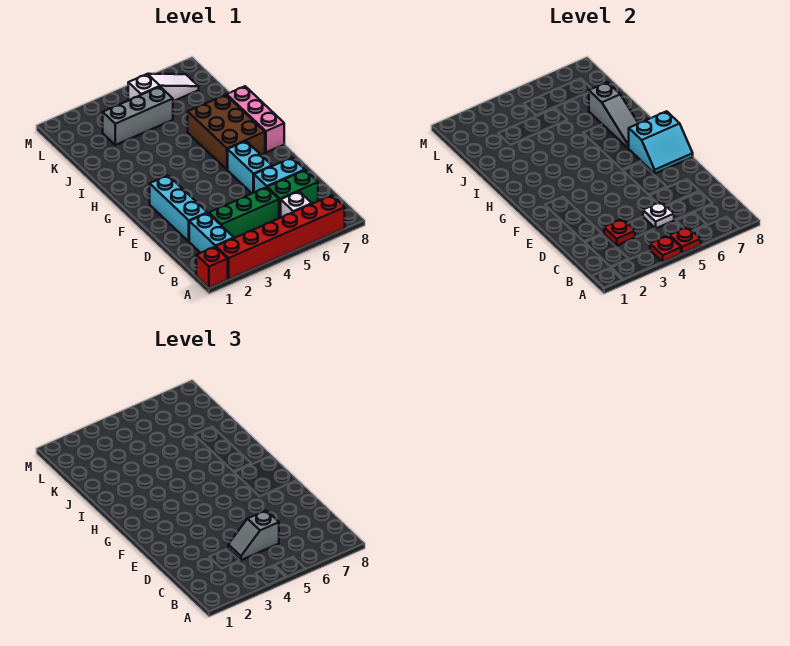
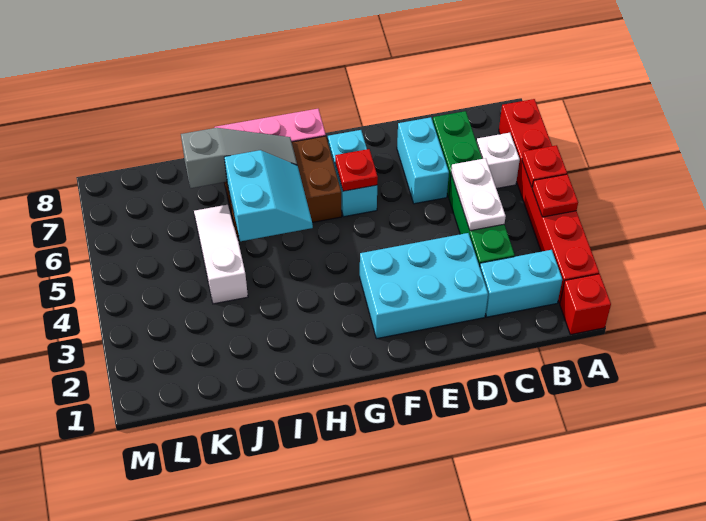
red plate C3 level 2 -> red plate F6 level 2
grey slope C4:C5 level 3 top 5 -> none
white plate C5 level 2 -> white plate C4:C5 level 2
cyan brick D2:F2 level 1 -> cyan brick D2:F3 level 1
cyan brick E6:F6 level 1 -> cyan brick F6:F7 level 1
cyan slope F7:G8 level 2 top G -> cyan slope H5:I6 level 2 top I
grey brick K3:K5 level 1 -> none
white slope L5:L7 level 1 top 5 -> white slope J4:J6 level 1 top 4

